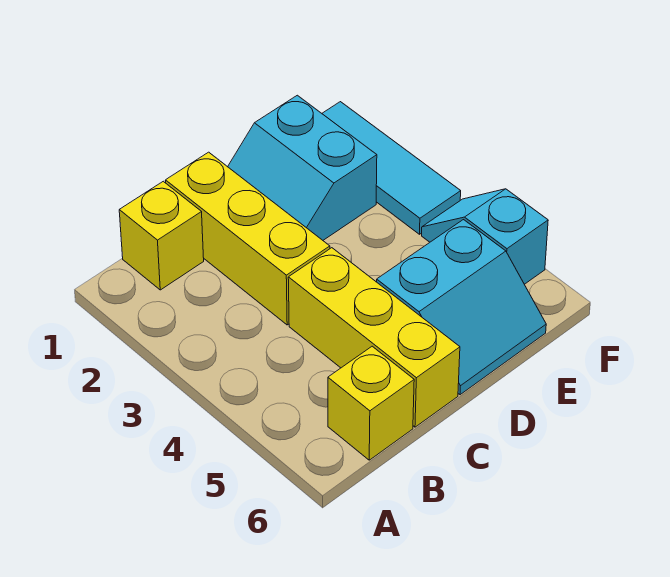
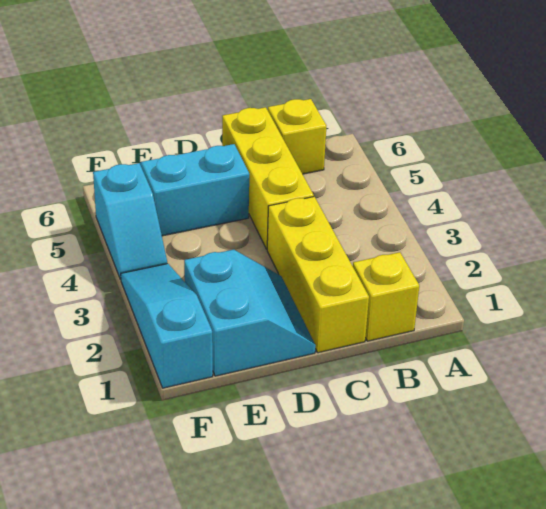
cyan tile F1:F3 level 1 -> cyan slope F1:F3 level 1 top 1

